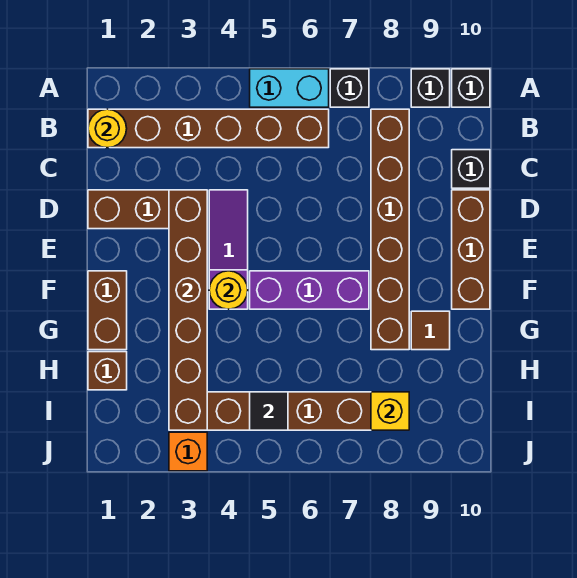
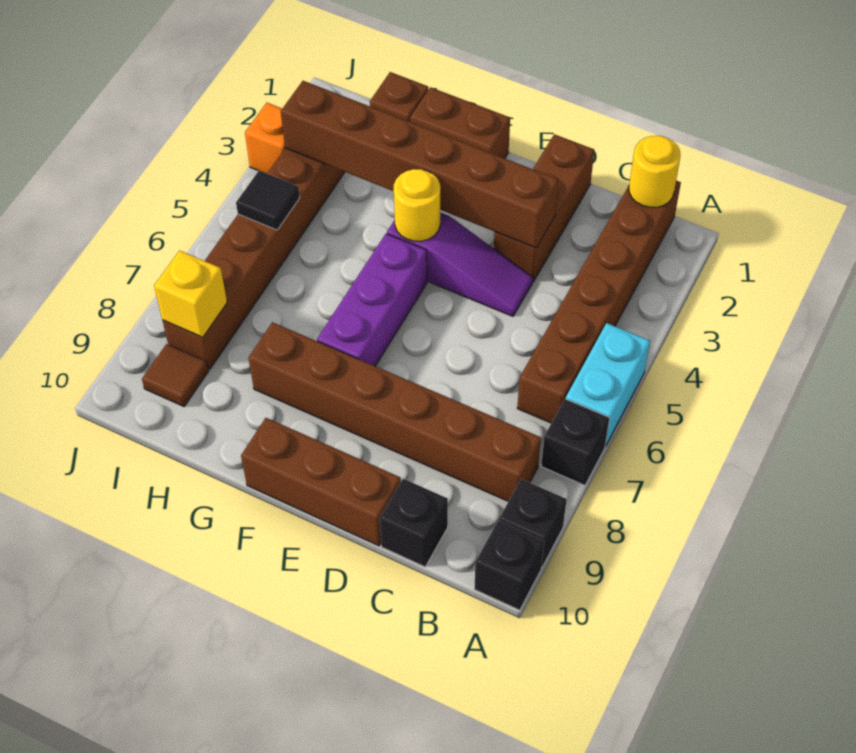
brown tile G9 level 1 -> brown tile I9 level 1

